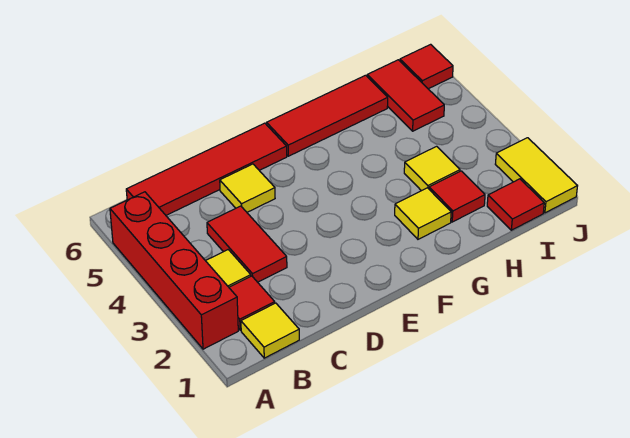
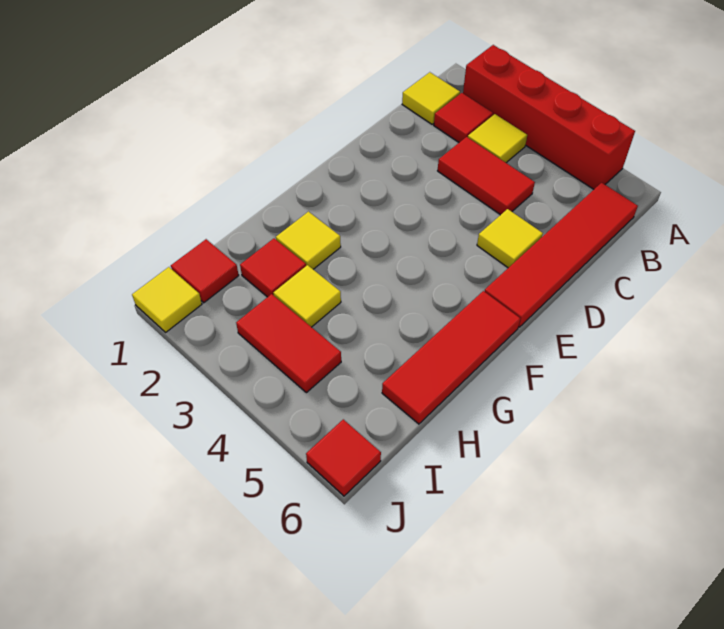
red tile I5:I6 level 1 -> red tile I3:I4 level 1
yellow tile J1:J2 level 1 -> yellow tile J1 level 1

